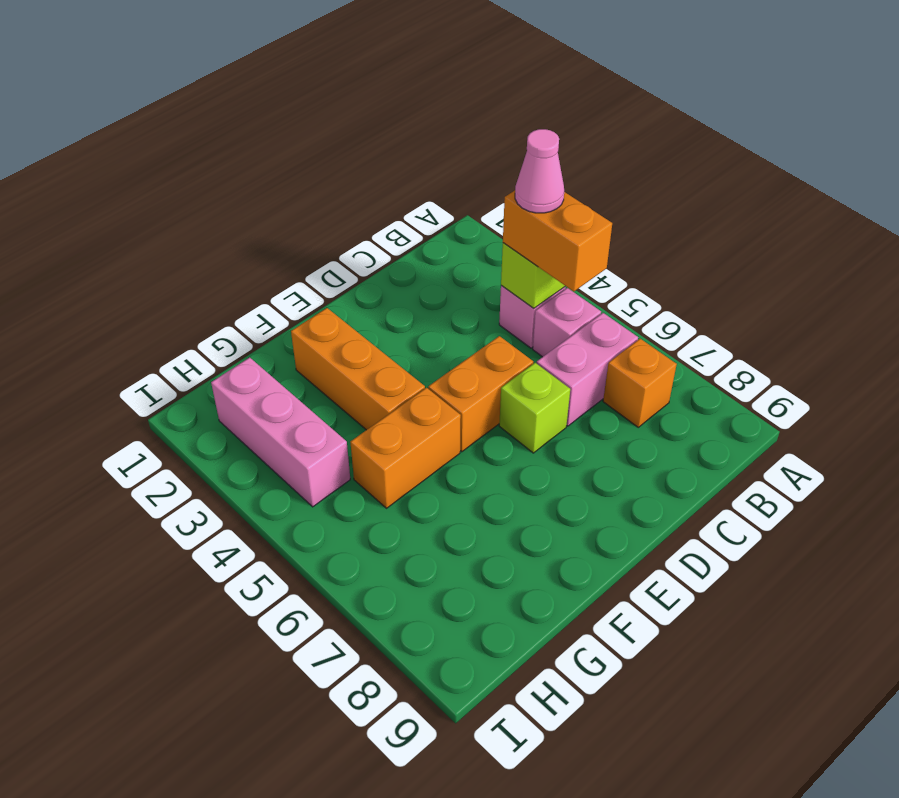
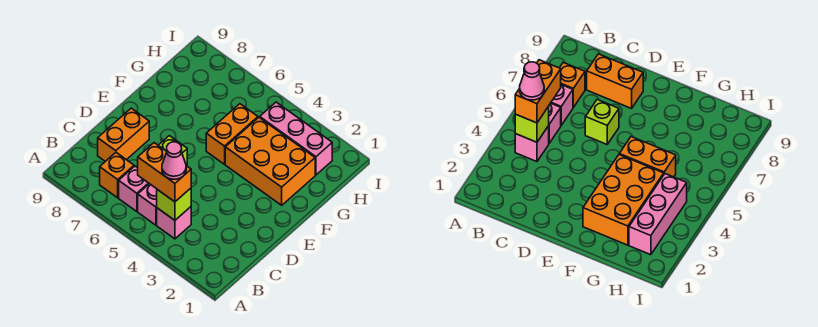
pink brick B6:C6 level 1 -> pink brick B6 level 1
orange brick D5:E5 level 1 -> orange brick C8:D8 level 1
orange brick F2:F4 level 1 -> orange brick F2:G4 level 1

